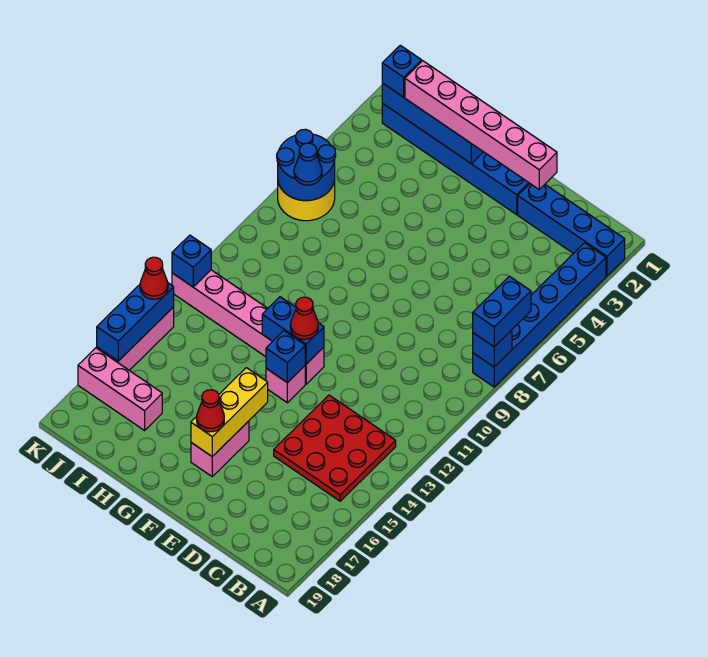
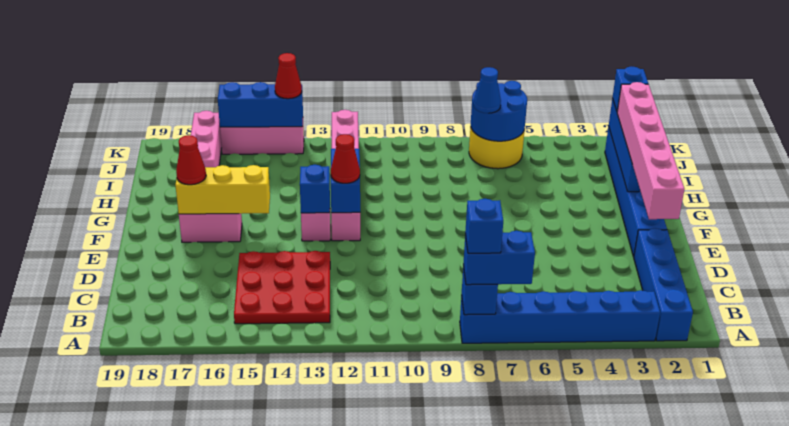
blue brick K12 level 2 -> blue brick A8 level 4

